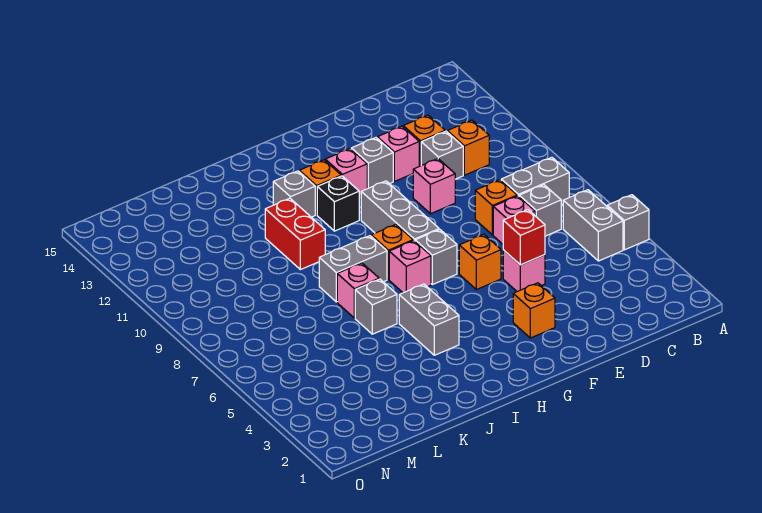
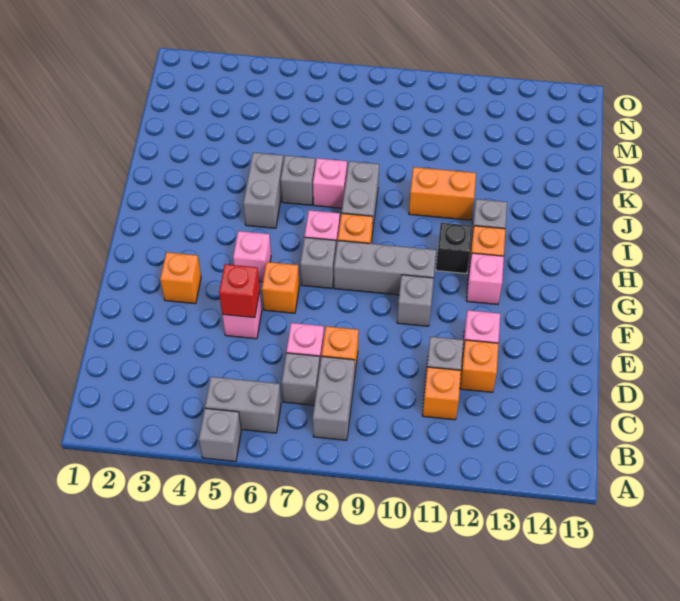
pink brick E10 level 1 -> pink brick G5 level 1
grey brick F12 level 1 -> grey brick F10 level 1
grey brick I4:I5 level 1 -> grey brick I5:J5 level 1
red brick J10:J11 level 1 -> orange brick J10:J11 level 1

